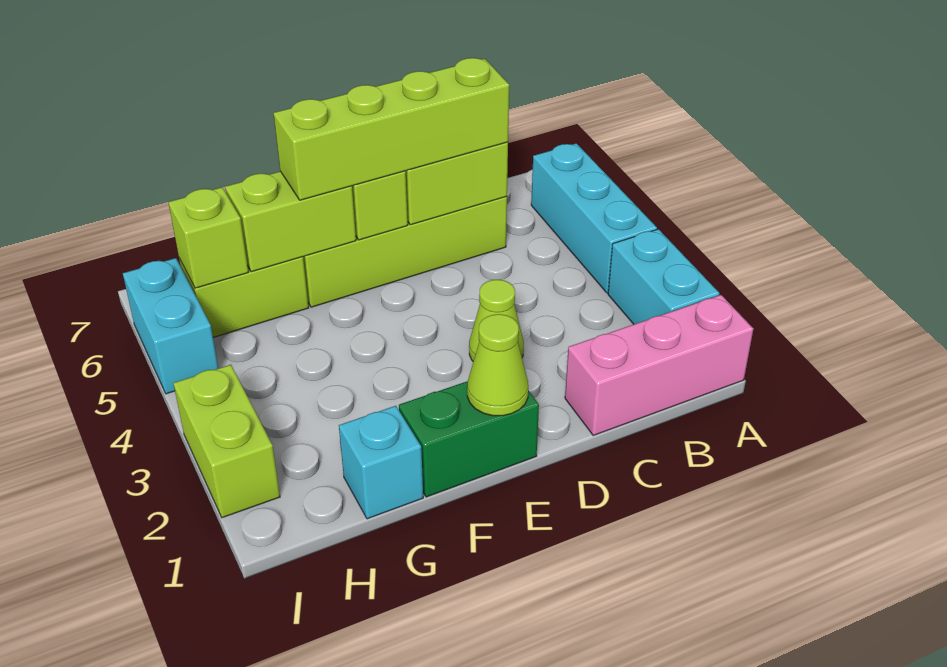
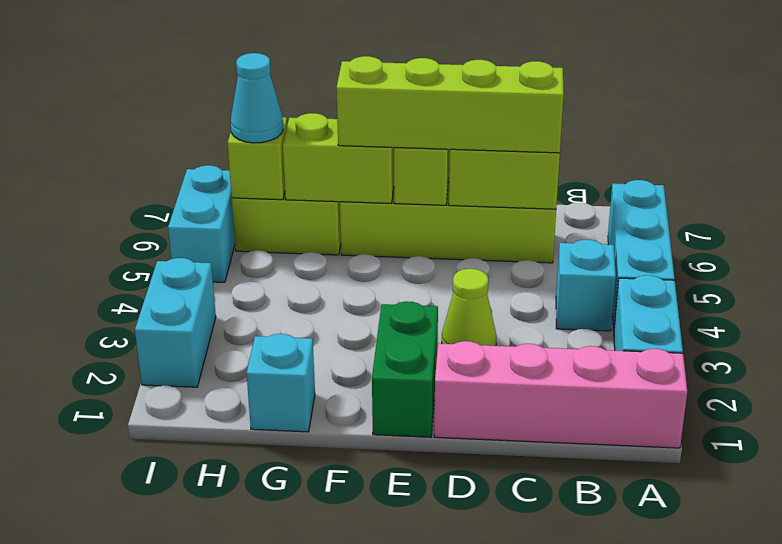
pink brick A1:C1 level 1 -> pink brick A1:D1 level 1
none -> cyan brick B4 level 1
green brick E1:F1 level 1 -> green brick E1:E2 level 1
lime cone E1 level 2 -> none
none -> cyan cone H6 level 3
lime brick I2:I3 level 1 -> cyan brick I2:I3 level 1

